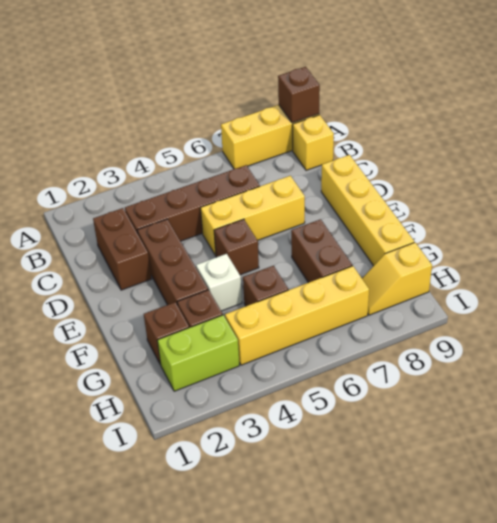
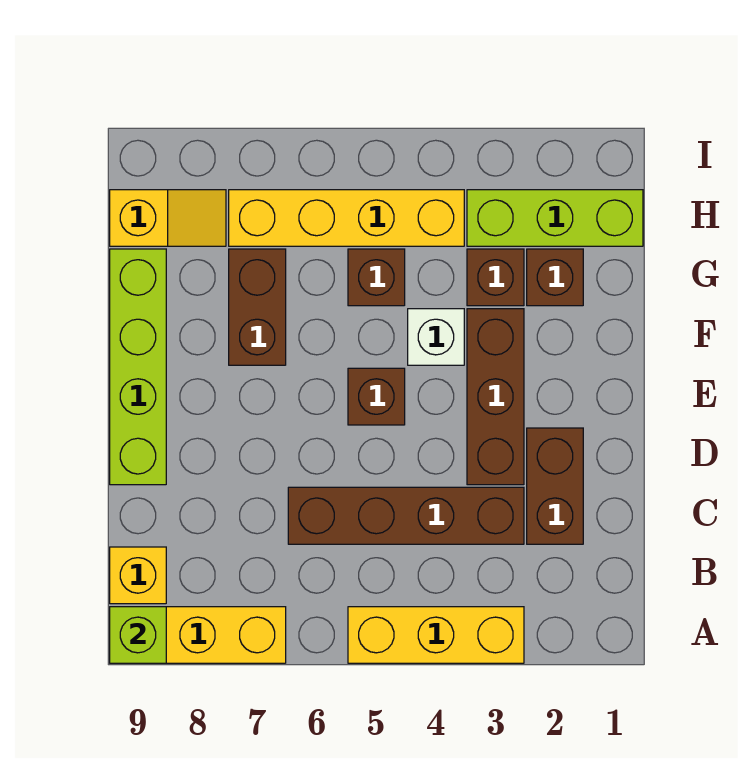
brown brick A9 level 2 -> lime brick A9 level 2
yellow brick D5:D7 level 1 -> yellow brick A3:A5 level 1
yellow brick D9:G9 level 1 -> lime brick D9:G9 level 1
lime brick H2:H3 level 1 -> lime brick H1:H3 level 1

